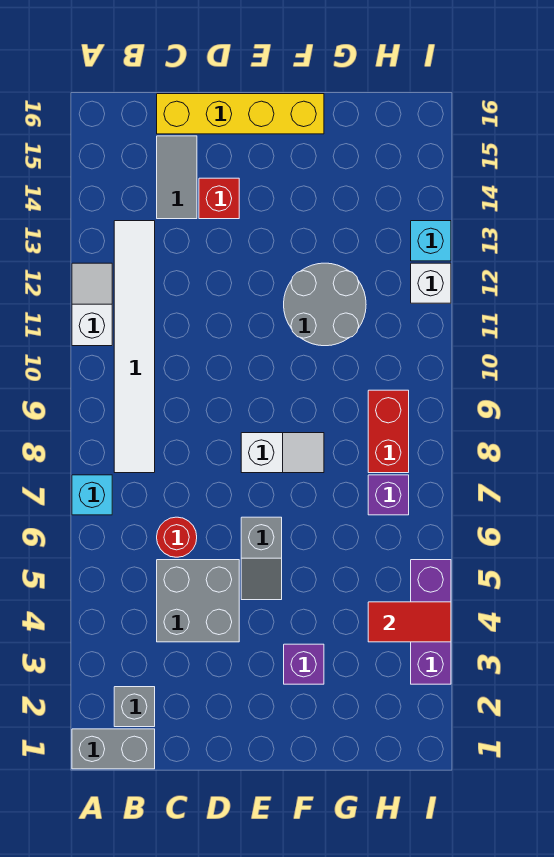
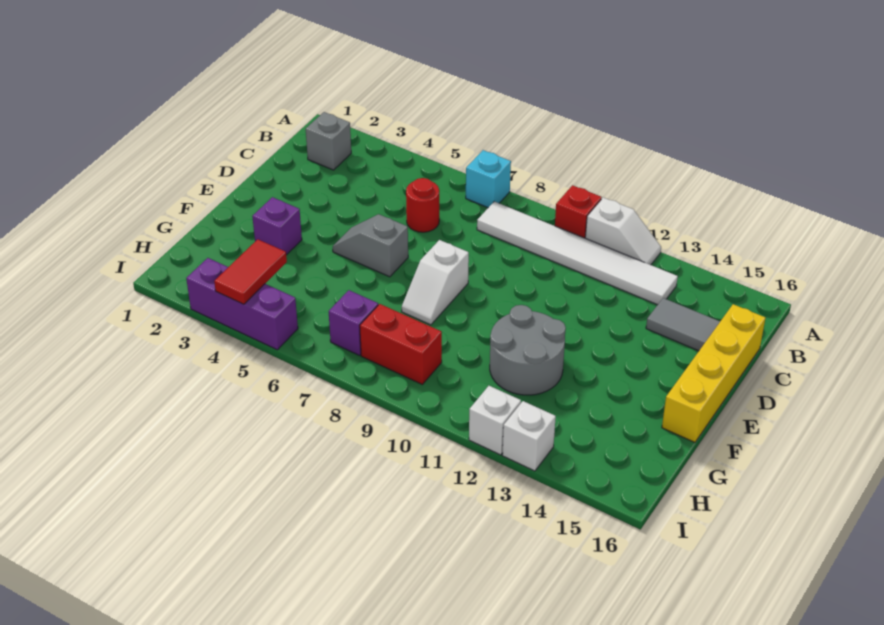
grey brick A1:B1 level 1 -> none
grey brick C4:D5 level 1 -> none
red brick D14 level 1 -> red brick A10 level 1
cyan brick I13 level 1 -> white brick I13 level 1

